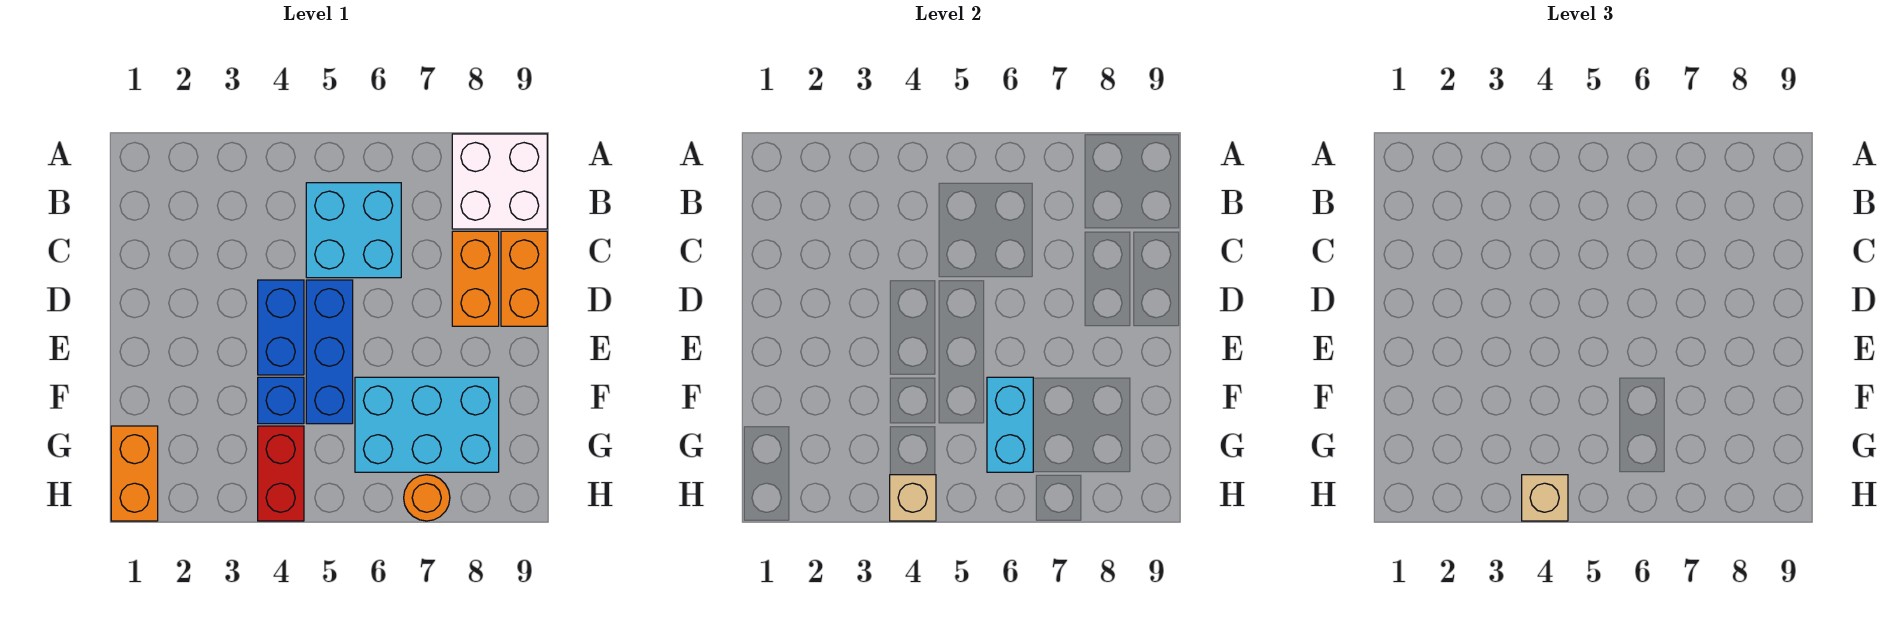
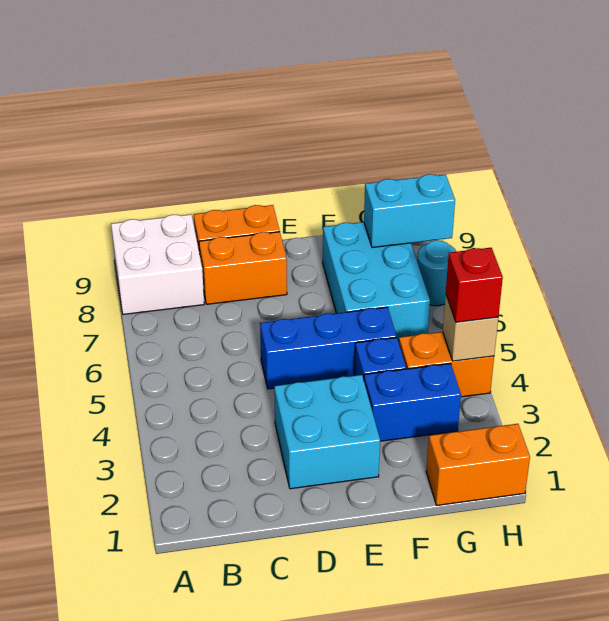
cyan brick B5:C6 level 1 -> cyan brick D2:E3 level 1
blue brick D4:E4 level 1 -> blue brick F3:G3 level 1
cyan brick F6:G6 level 2 -> cyan brick G8:H8 level 2
red brick G4:H4 level 1 -> orange brick G4:H4 level 1
tan brick H4 level 3 -> red brick H4 level 3
orange round brick H7 level 1 -> cyan round brick H7 level 1

